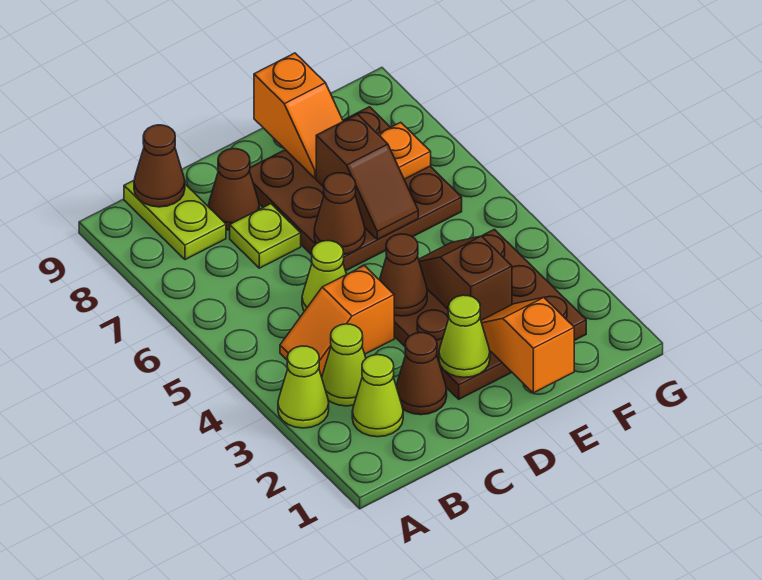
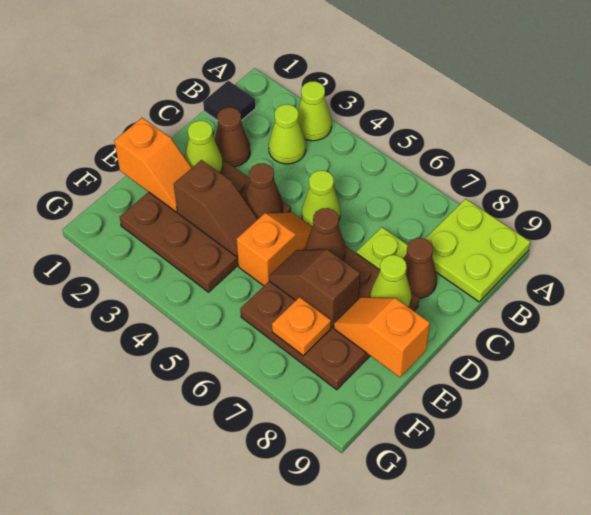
none -> black tile B1 level 1
lime cone B2 level 1 -> lime cone D8 level 2
orange slope B4:C4 level 1 top C -> orange slope D5:E5 level 1 top E
lime plate B8:B9 level 1 -> lime plate A8:B9 level 1
brown cone B9 level 2 -> none

